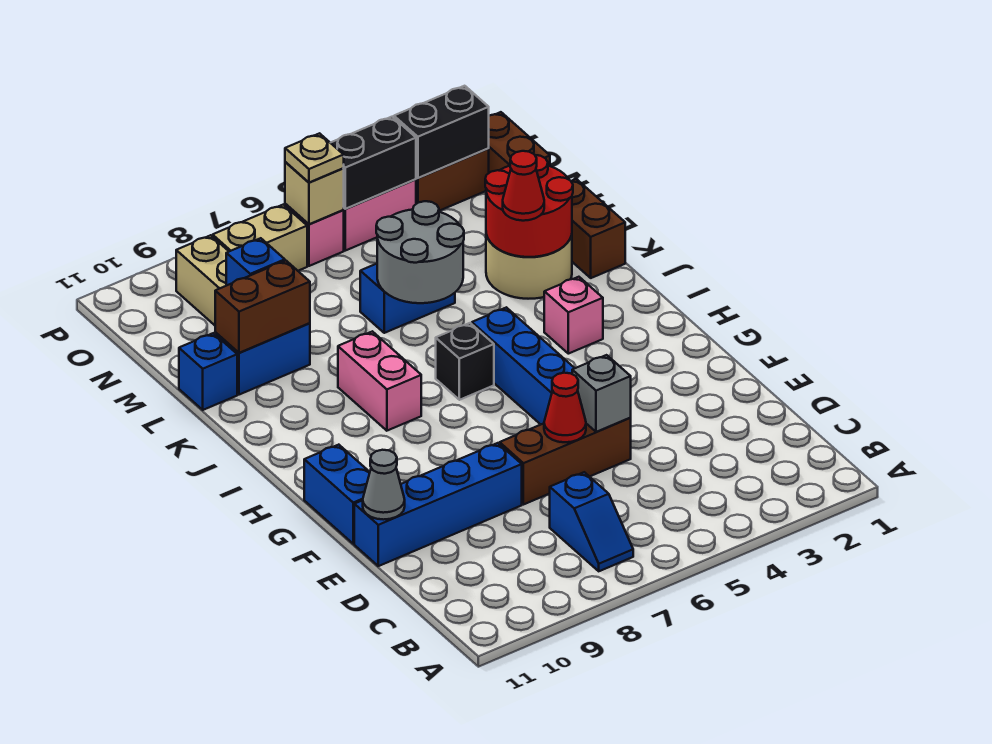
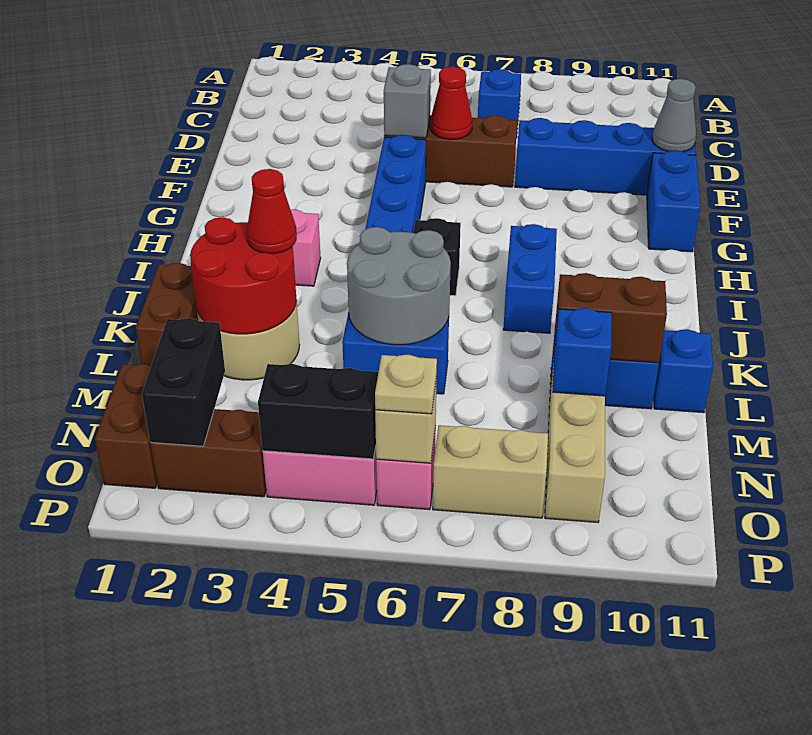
pink brick I8:J8 level 1 -> blue brick I8:J8 level 1
black brick O2:O3 level 2 -> black brick N2:O2 level 2

